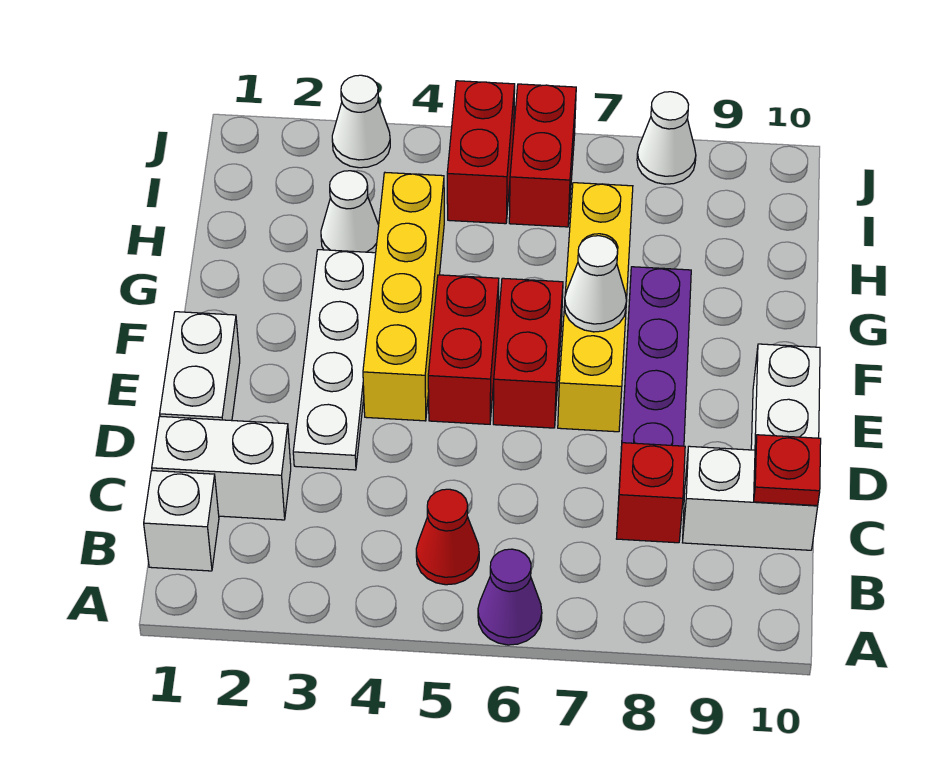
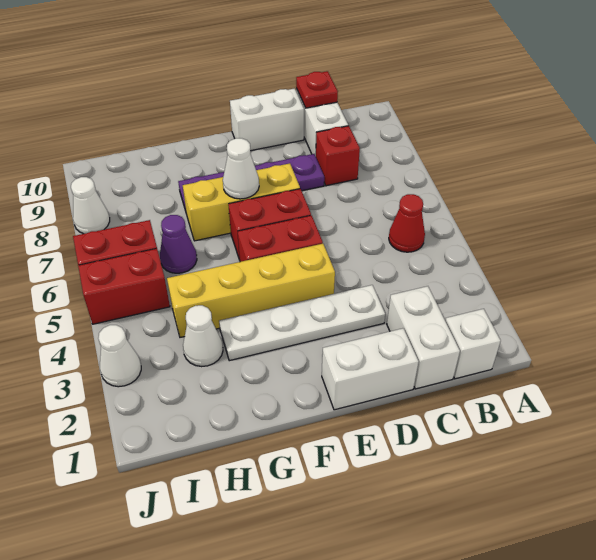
purple cone A6 level 1 -> purple cone H6 level 1
yellow brick E7:H7 level 1 -> yellow brick E7:G7 level 1

